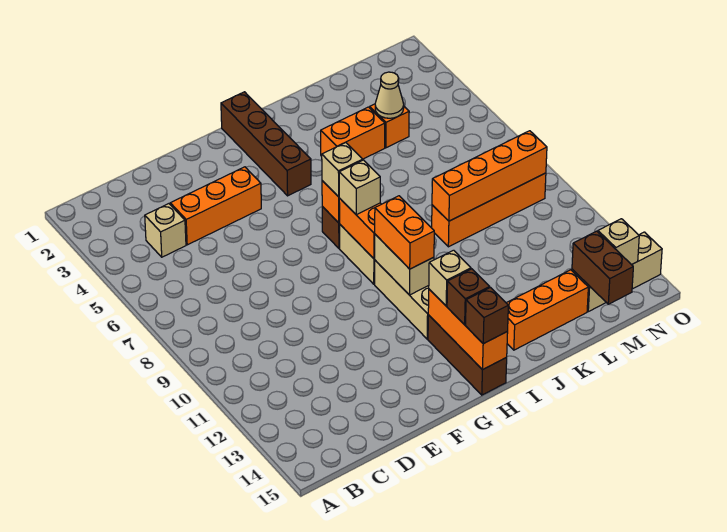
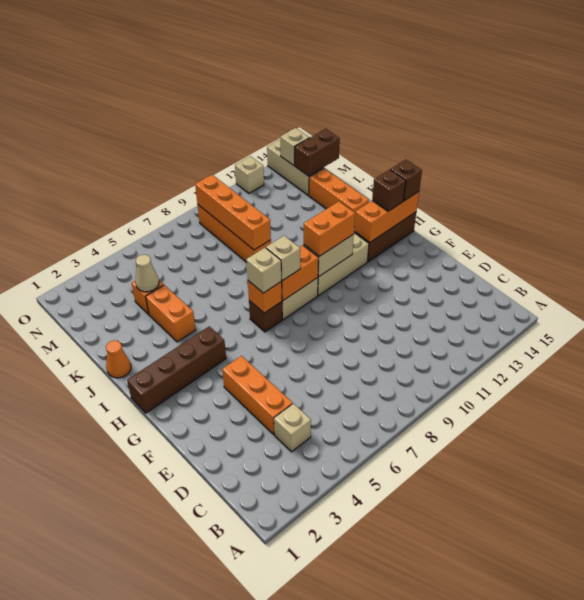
tan brick H13 level 3 -> tan brick O12 level 1
none -> orange cone J1 level 1

